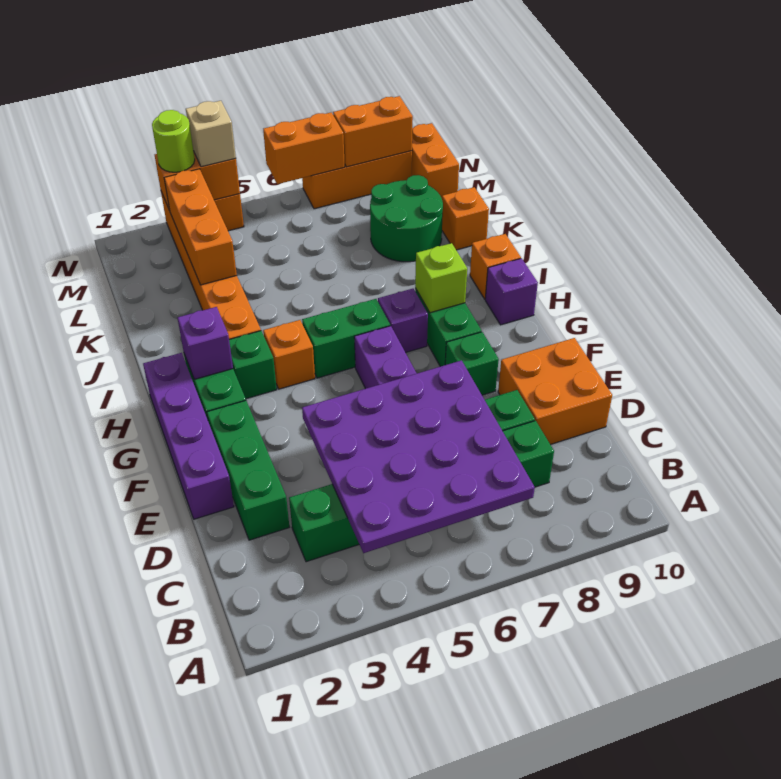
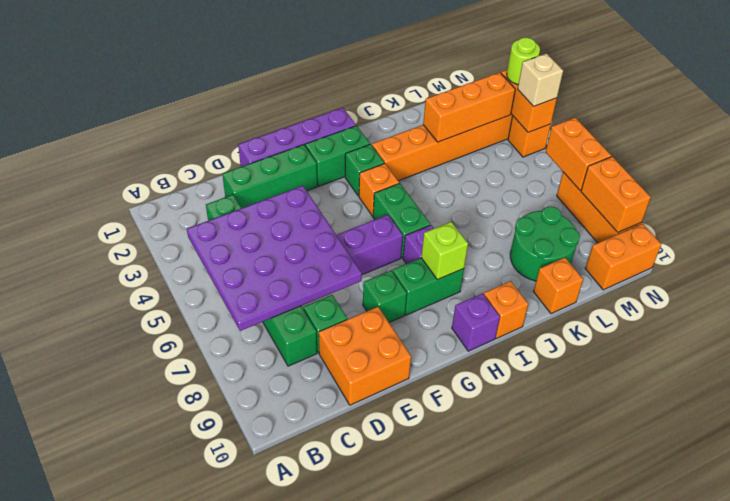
purple brick H2 level 2 -> none

